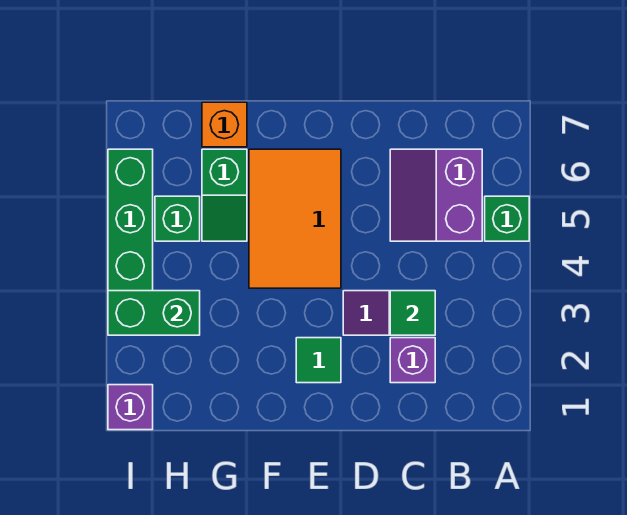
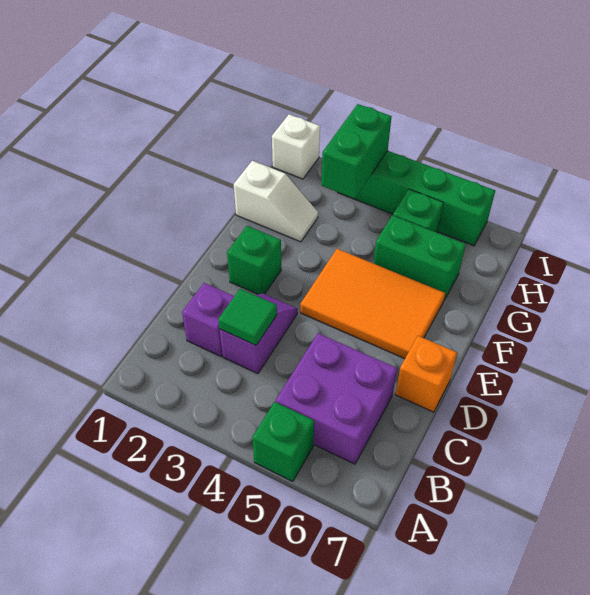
purple slope B5:C6 level 1 top B -> purple brick B5:C6 level 1
green tile E2 level 1 -> green brick E2 level 1
none -> white slope G1:G2 level 1 top 1
green slope G5:G6 level 1 top 6 -> green brick G5:G6 level 1
orange brick G7 level 1 -> orange brick D7 level 1
purple brick I1 level 1 -> white brick I1 level 1

